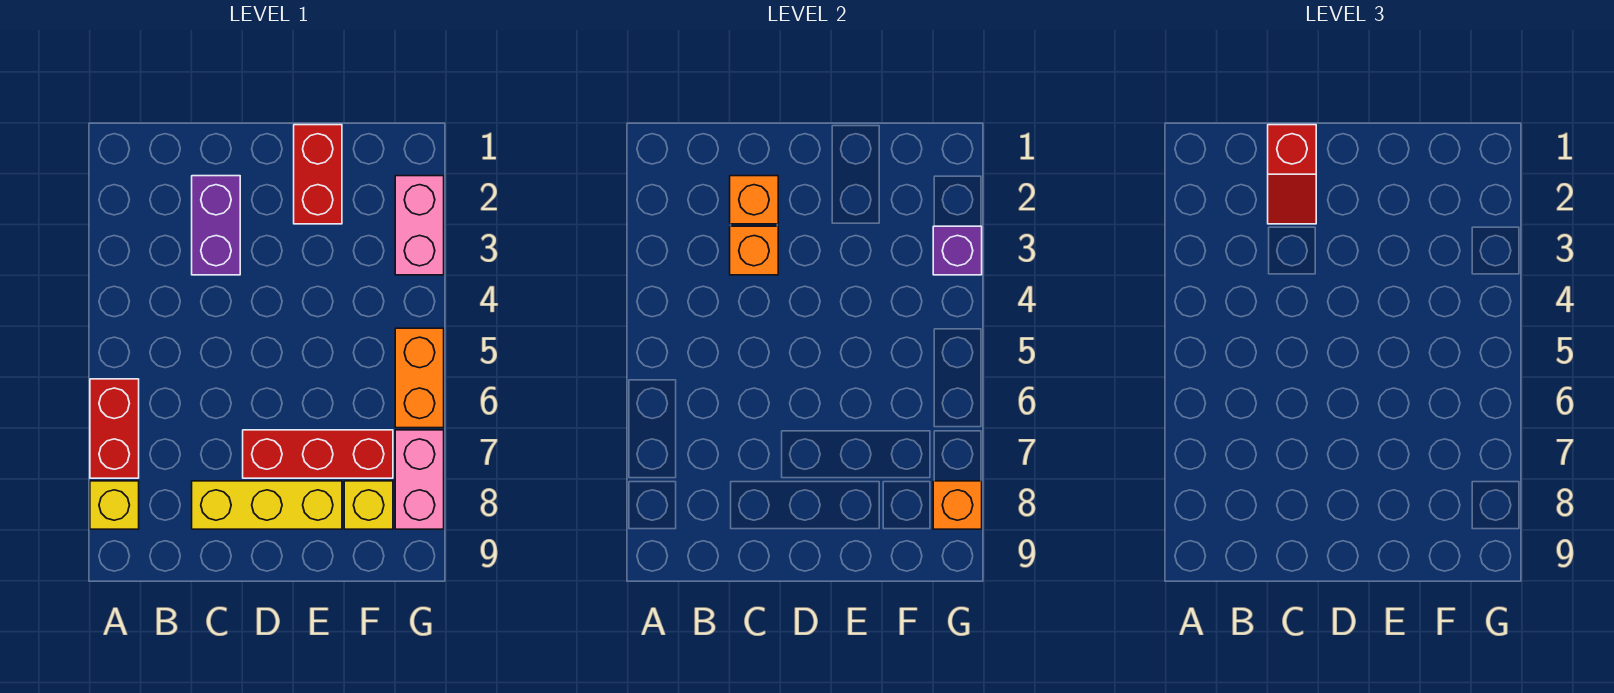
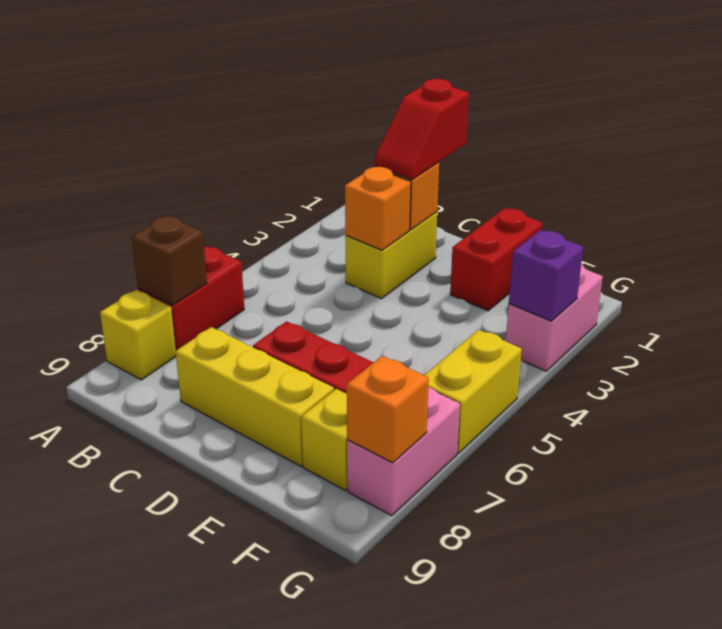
none -> brown brick A7 level 2
purple brick C2:C3 level 1 -> yellow brick C2:C3 level 1
orange brick G5:G6 level 1 -> yellow brick G5:G6 level 1

